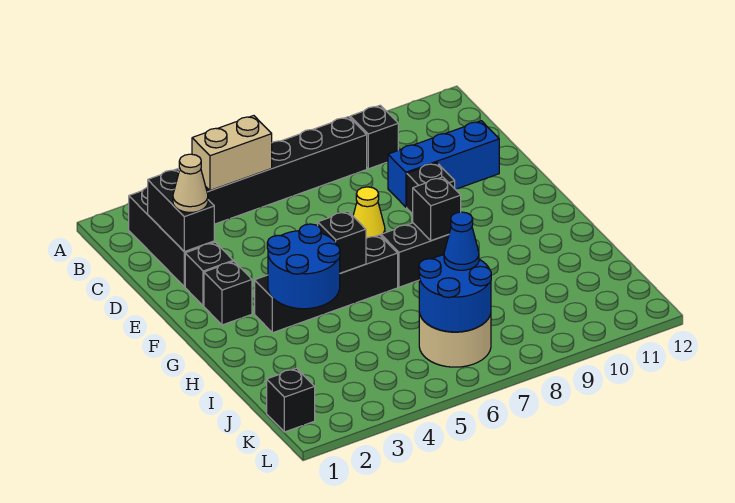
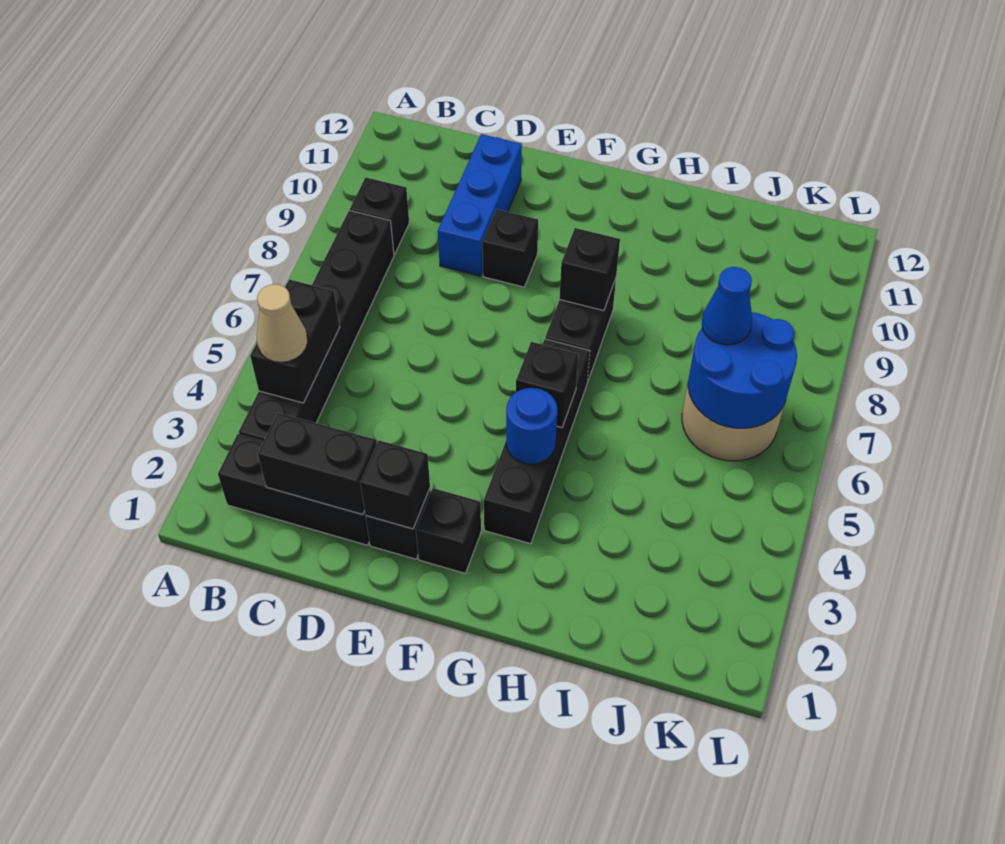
tan brick B4:B5 level 2 -> black brick B4:B5 level 2
tan cone D2 level 3 -> tan cone B4 level 3
yellow cone E7 level 1 -> none
blue round brick G3:H4 level 2 -> blue round brick G4 level 2
black brick K1 level 1 -> black brick E2 level 2

